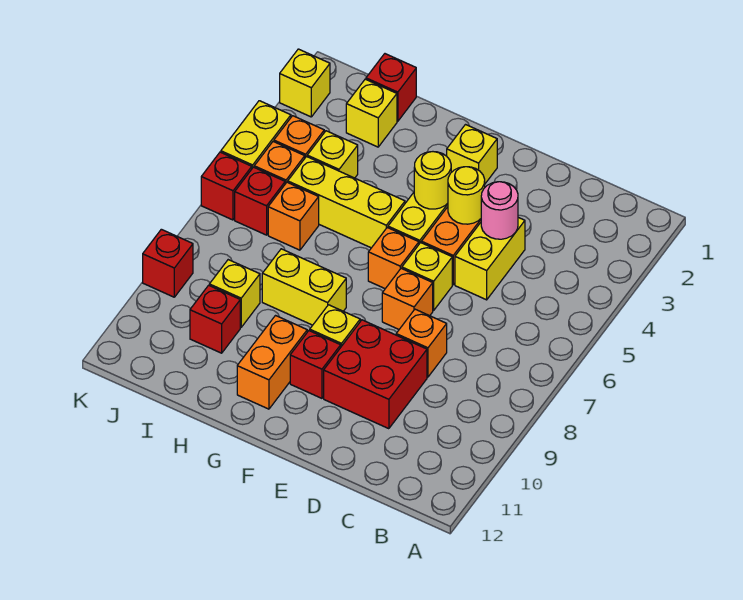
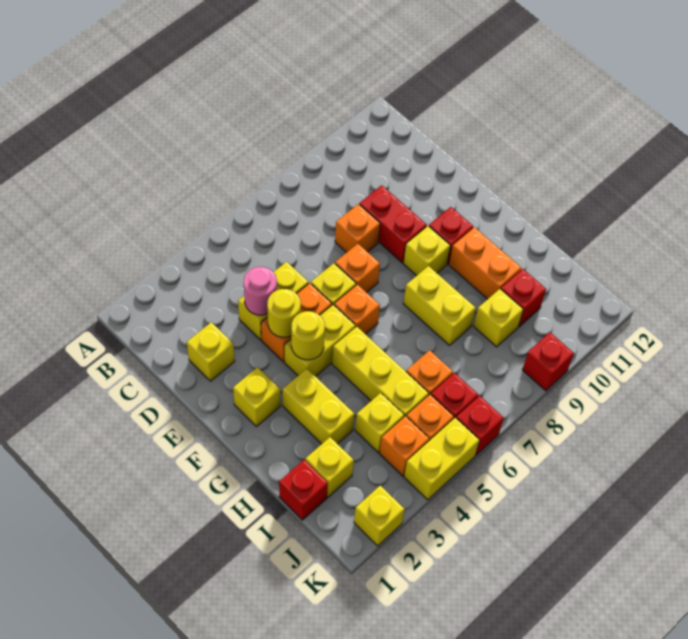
none -> yellow brick D2 level 1
red brick D9:E10 level 1 -> red brick D9:E9 level 1
none -> yellow brick G3:H3 level 1
orange brick G10:G11 level 1 -> orange brick G10:H10 level 1

